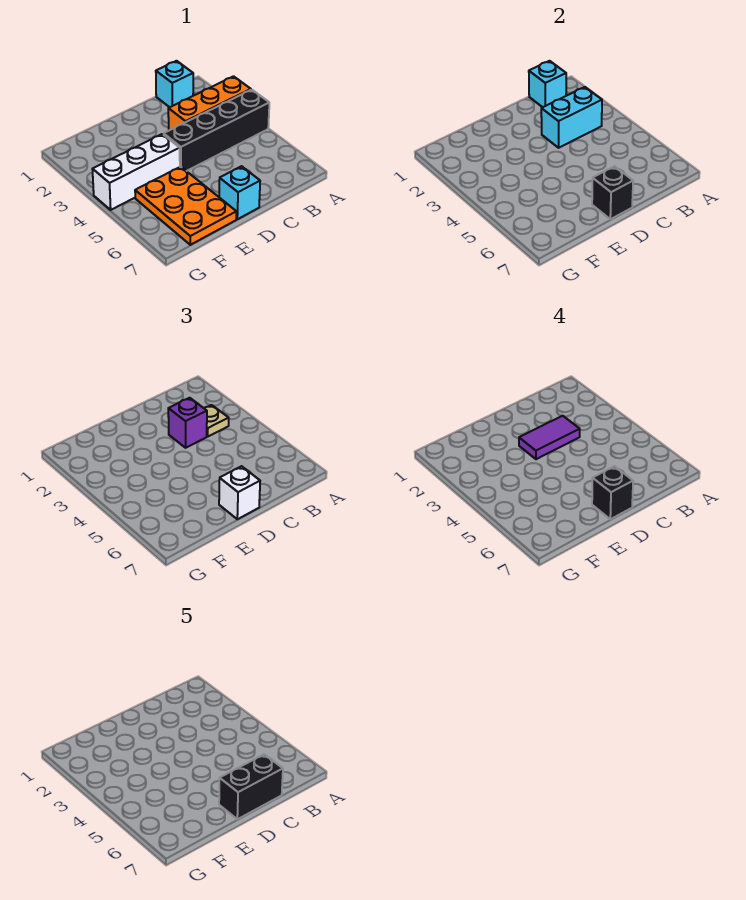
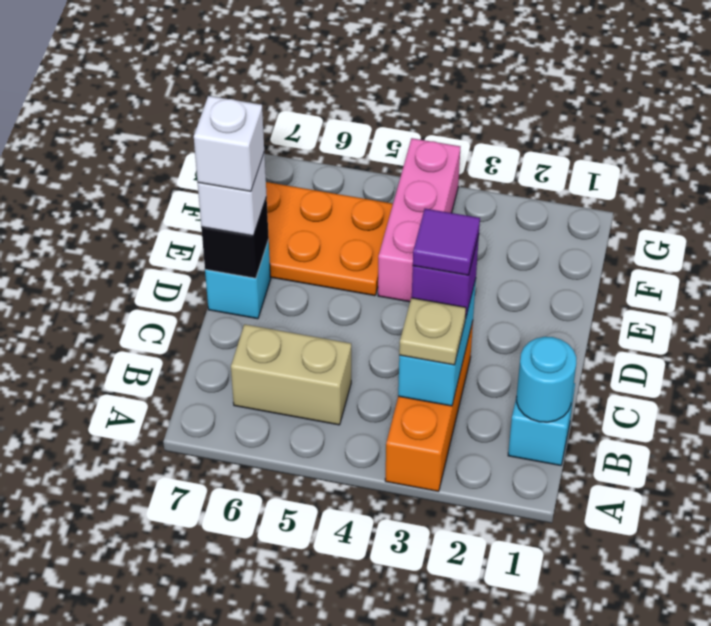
black brick A4:D4 level 1 -> none
cyan brick B1 level 2 -> cyan round brick B1 level 2
none -> tan brick B5:B6 level 1
purple tile C3:D3 level 4 -> purple tile C3 level 4
black brick C7:D7 level 5 -> none
black brick D7 level 4 -> white brick D7 level 4
white brick E4:G4 level 1 -> pink brick E4:G4 level 1

